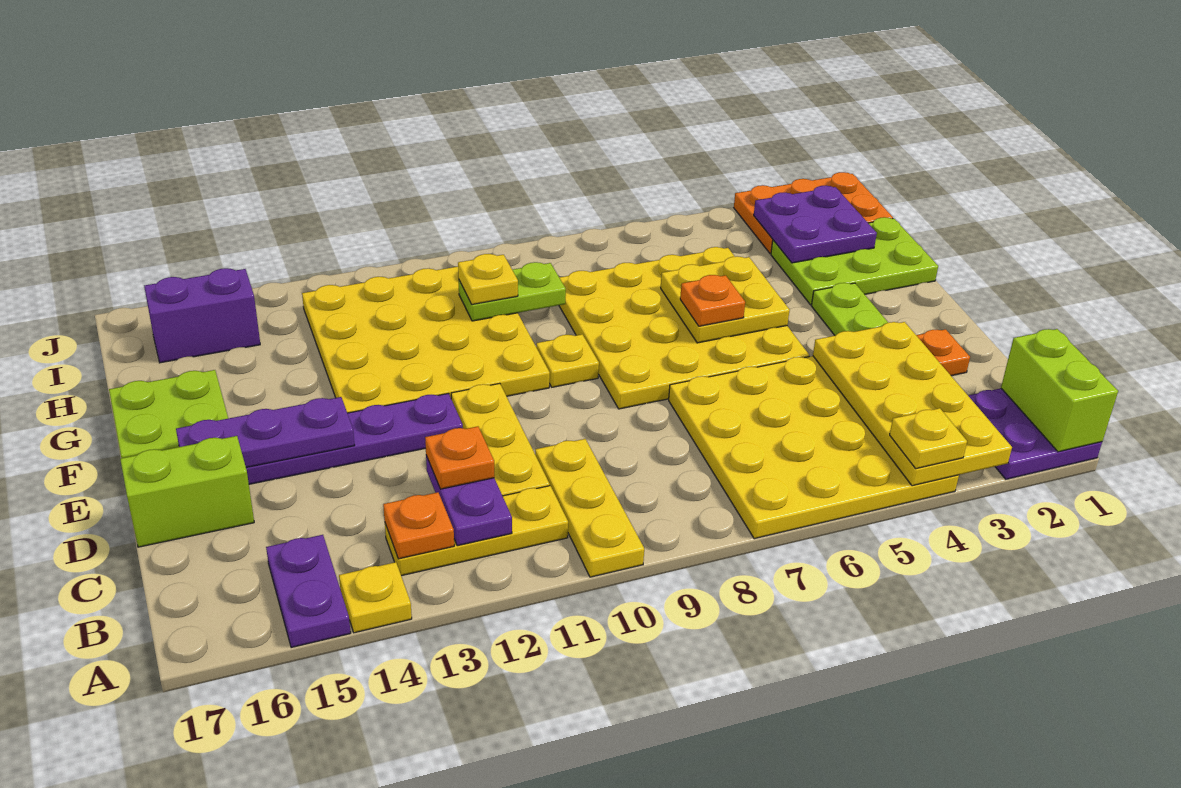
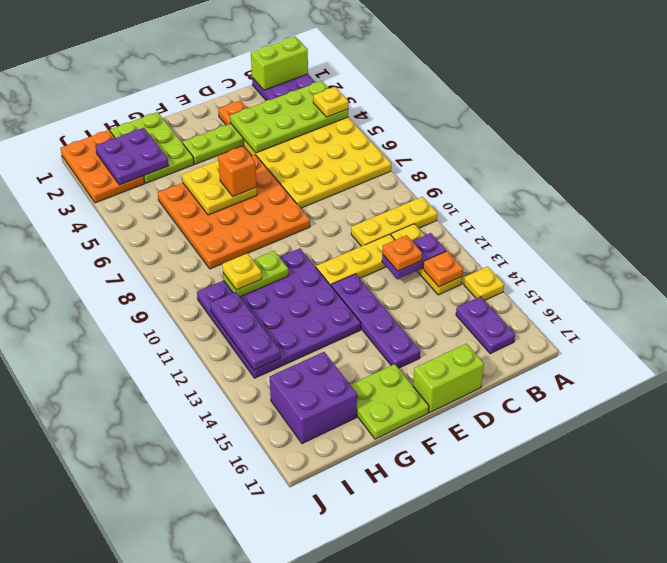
yellow plate A3:D4 level 2 -> lime plate A3:D4 level 2
purple plate A15:B15 level 1 -> purple plate B15:B16 level 1
lime brick D16:D17 level 1 -> lime brick D17:E17 level 1
yellow plate E5:H8 level 1 -> orange plate E5:H8 level 1
purple plate E14:E16 level 2 -> purple plate I11:I13 level 2
orange plate F6 level 3 -> orange brick F6 level 3
yellow plate F9 level 1 -> none
yellow plate F10:I13 level 1 -> purple plate F10:I13 level 1
lime plate H9:H10 level 2 -> lime plate G10:H10 level 2
purple brick I15:I16 level 1 -> purple brick H15:I16 level 1

